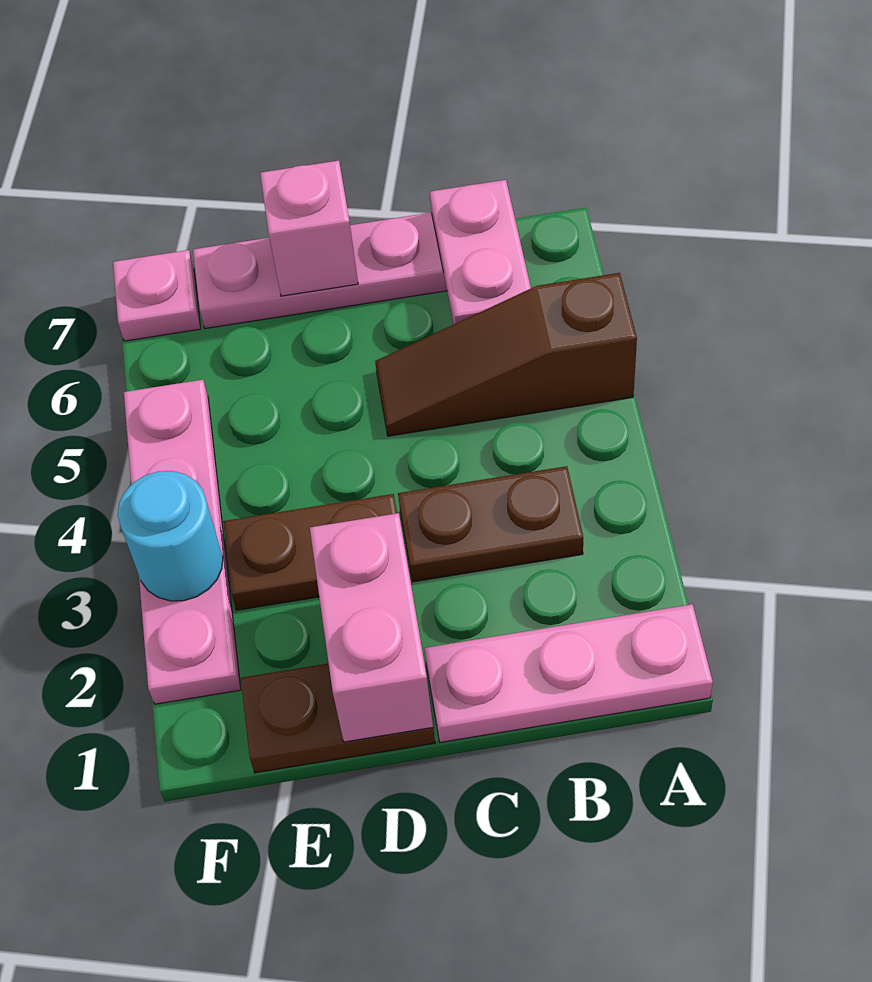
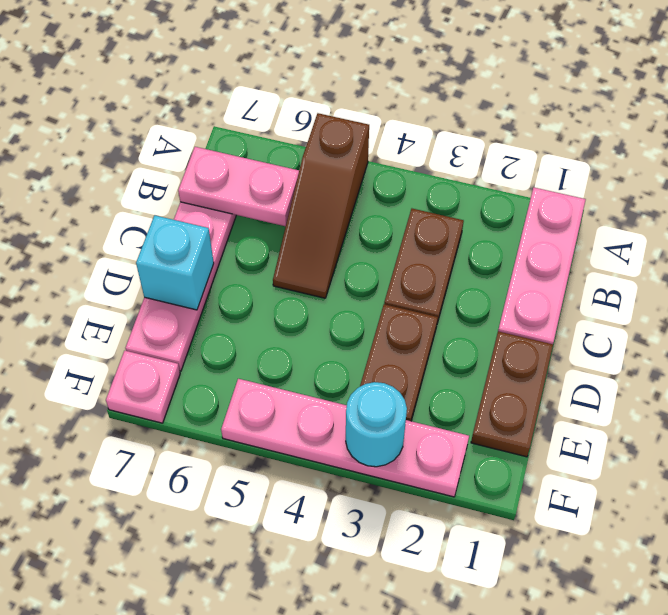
pink brick D1:D2 level 2 -> none
pink brick D7 level 2 -> cyan brick D7 level 2

